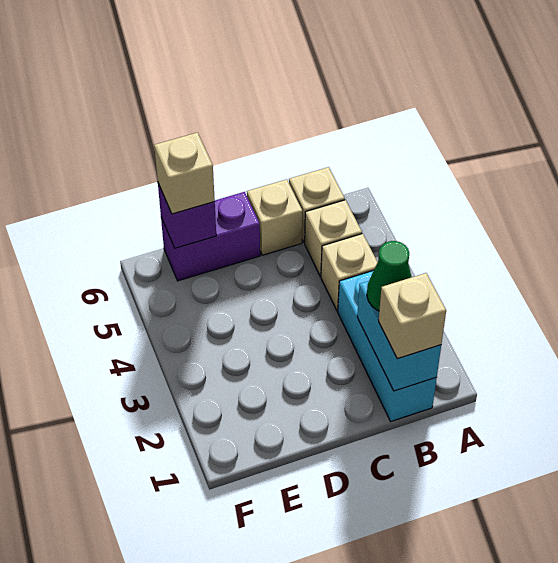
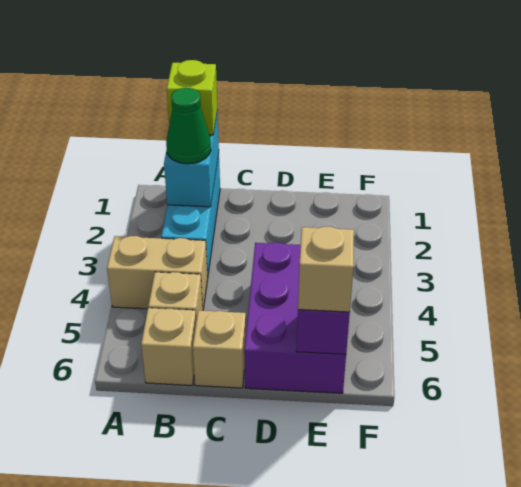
tan brick B1 level 3 -> lime brick B1 level 3
tan brick B4 level 1 -> tan brick A4:B4 level 1
purple brick D6:E6 level 1 -> purple brick D4:E6 level 1

